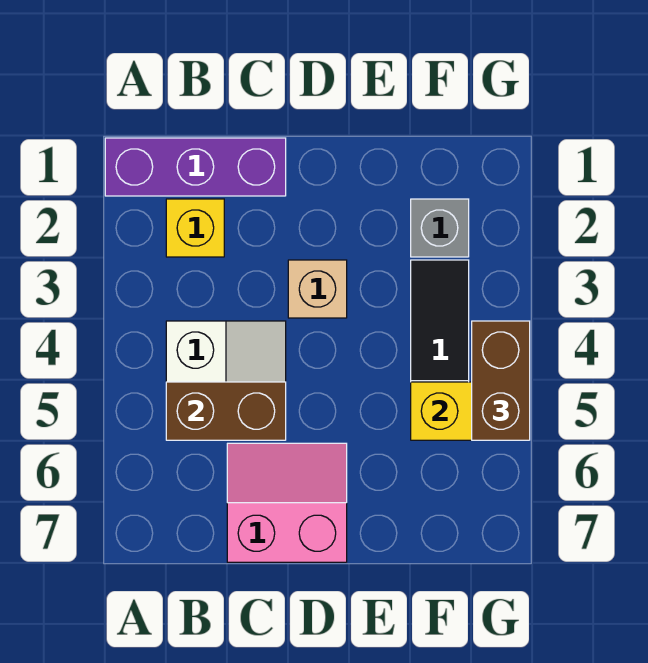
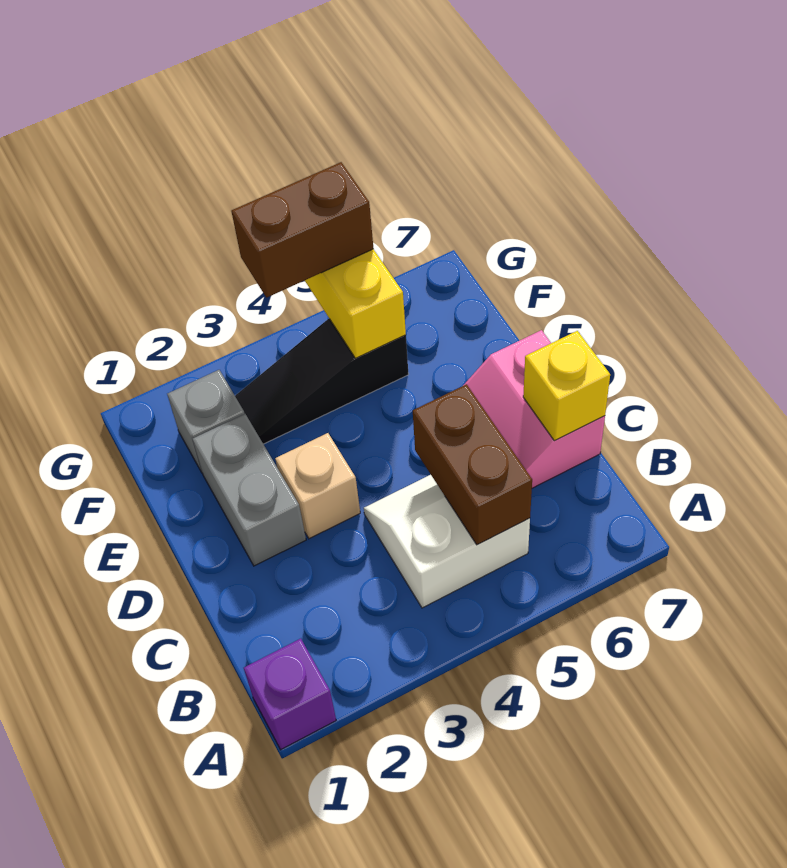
purple brick A1:C1 level 1 -> purple brick A1 level 1
yellow brick B2 level 1 -> yellow brick C7 level 2
none -> grey brick D2:E2 level 1

